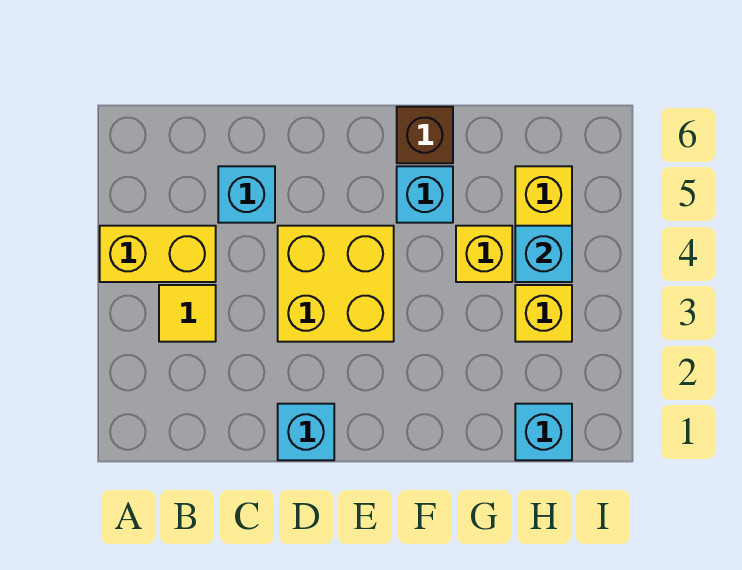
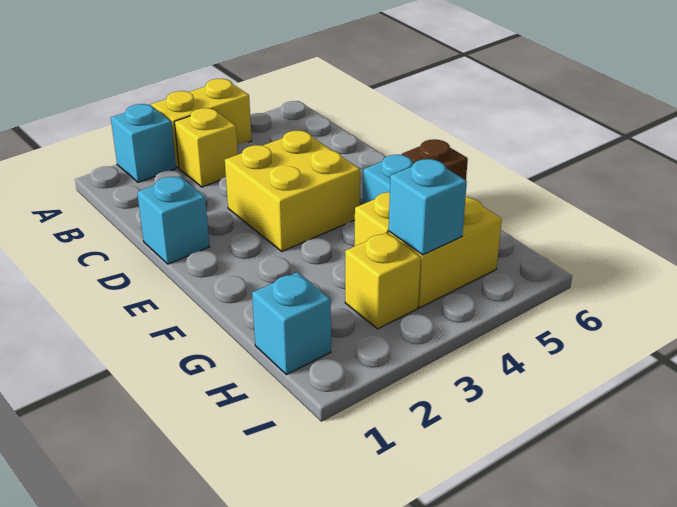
yellow brick A4:B4 level 1 -> yellow brick A3:A4 level 1
yellow tile B3 level 1 -> yellow brick B3 level 1
cyan brick C5 level 1 -> cyan brick A2 level 1

